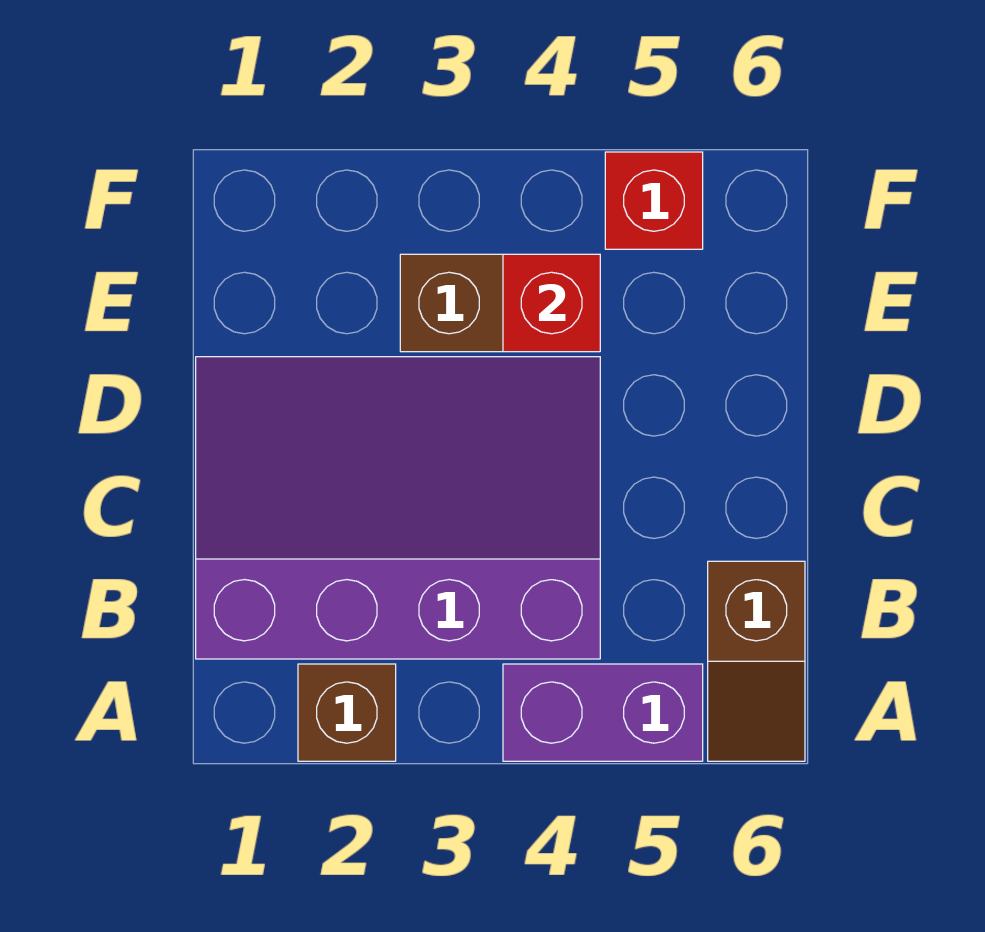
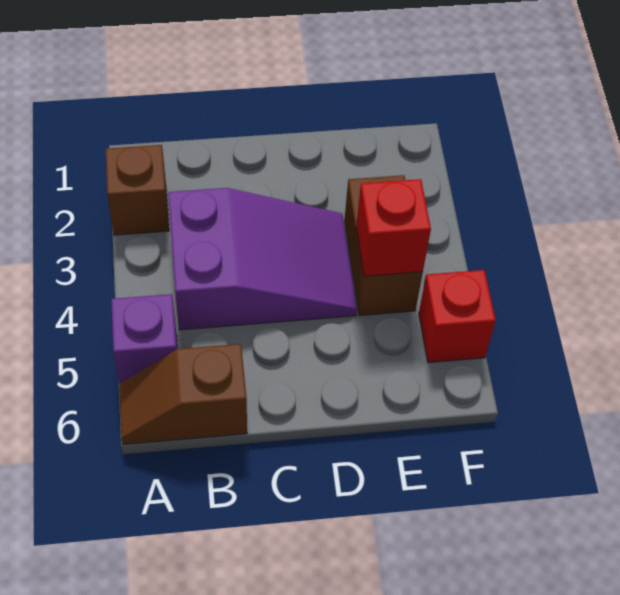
purple brick A4:A5 level 1 -> purple brick A5 level 1
purple slope B1:D4 level 1 top B -> purple slope B3:D4 level 1 top B

